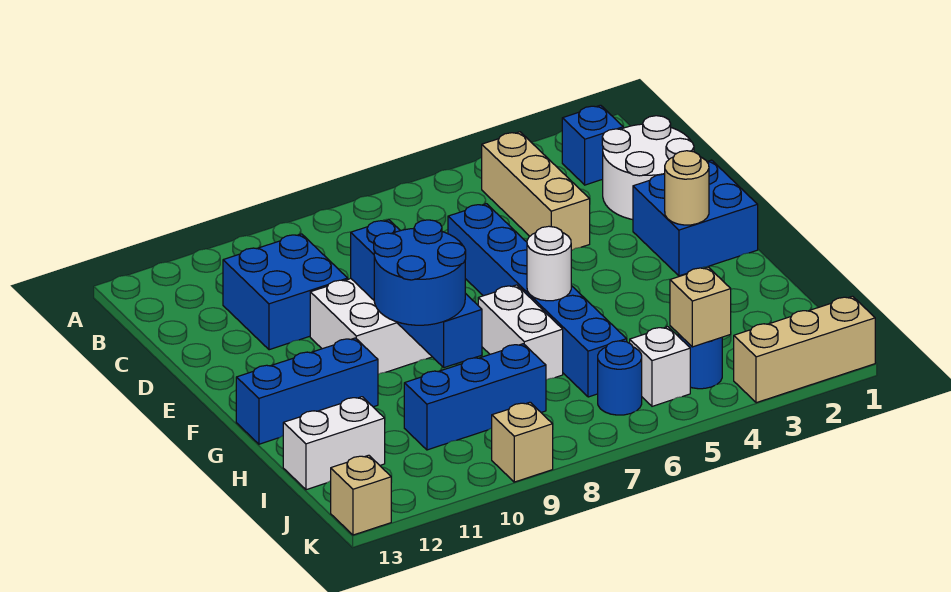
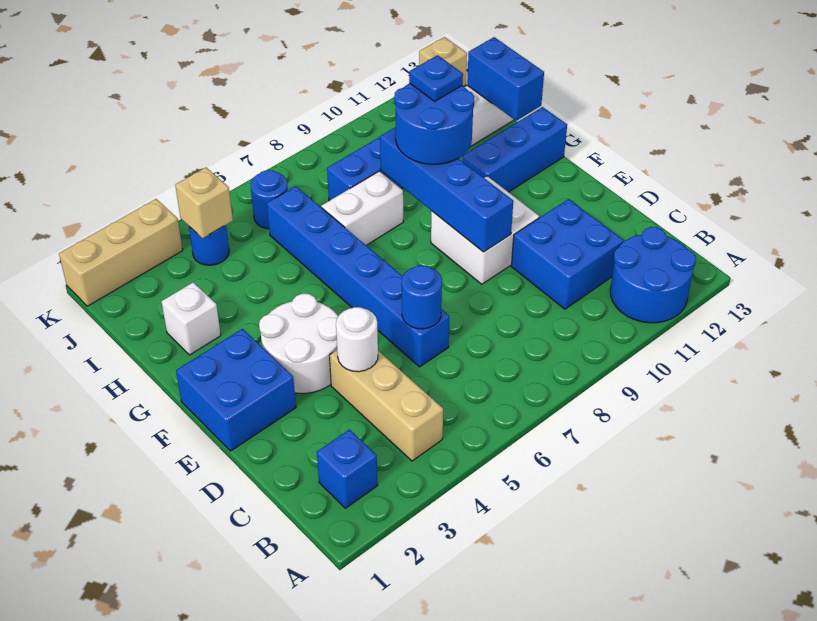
none -> blue round brick A11:B12 level 1
white round brick C1:D2 level 1 -> white round brick E3:F4 level 1
none -> blue round brick D6 level 2
tan round brick F2 level 2 -> none
white round brick G6 level 2 -> white round brick D4 level 2
white brick G7:H7 level 1 -> white brick H7:H8 level 1
none -> blue plate H10 level 4
none -> blue brick H13:I13 level 2
white brick J5 level 1 -> white brick H2 level 1
tan brick K9 level 1 -> none

